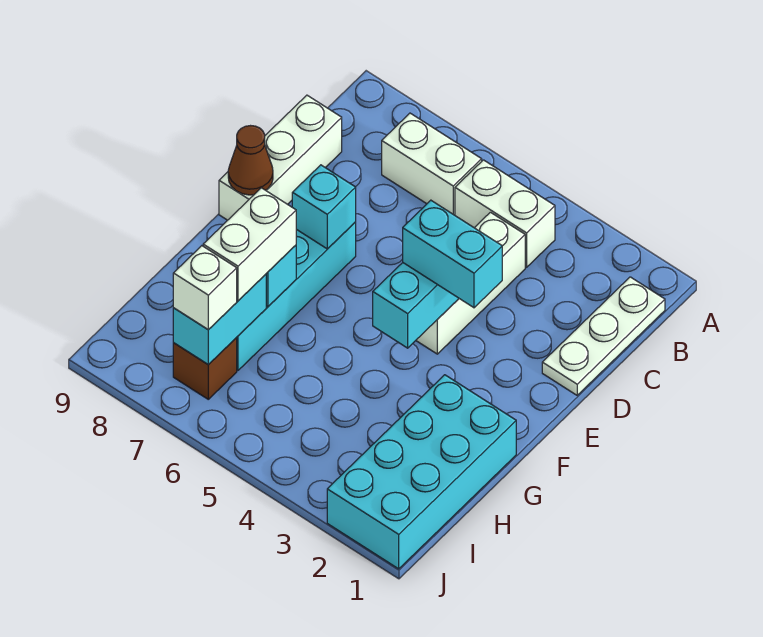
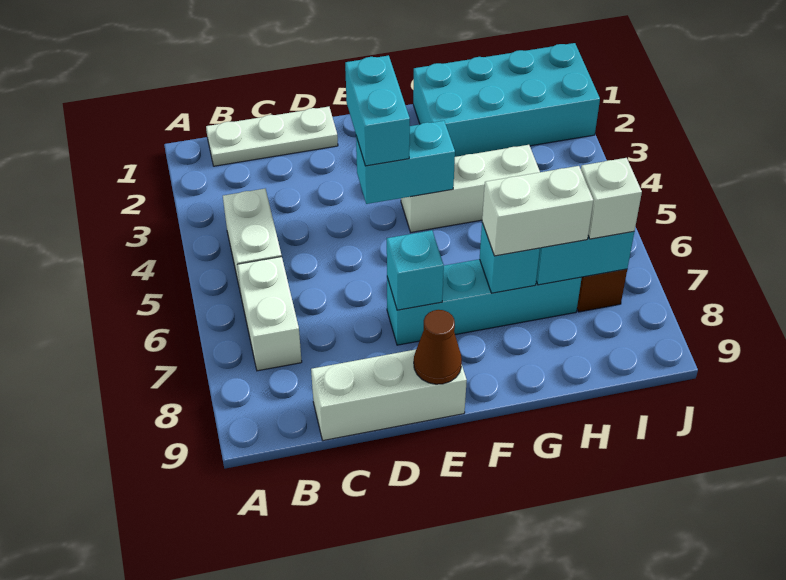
white brick C4:E4 level 1 -> white brick F4:H4 level 1

